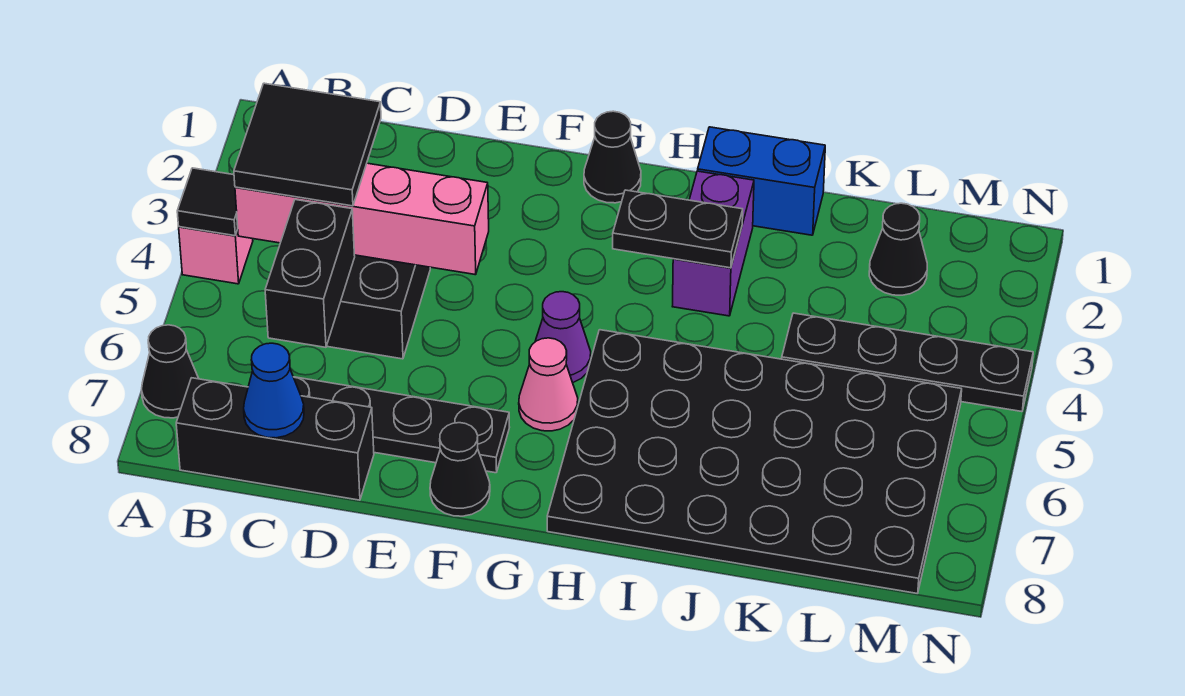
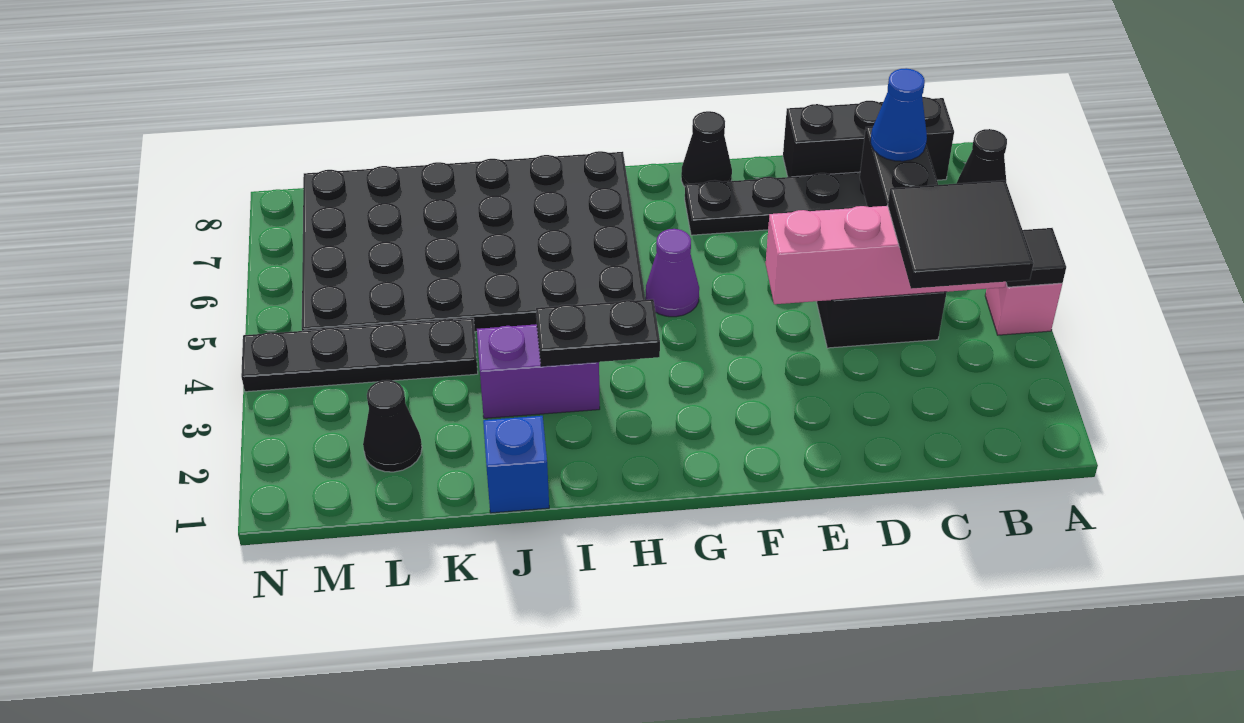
blue cone C8 level 2 -> blue cone C6 level 3
black cone G1 level 1 -> none
pink cone G6 level 1 -> none
blue brick I1:J1 level 1 -> blue brick J1 level 1
purple brick I2:I3 level 1 -> purple brick I3:J3 level 1

